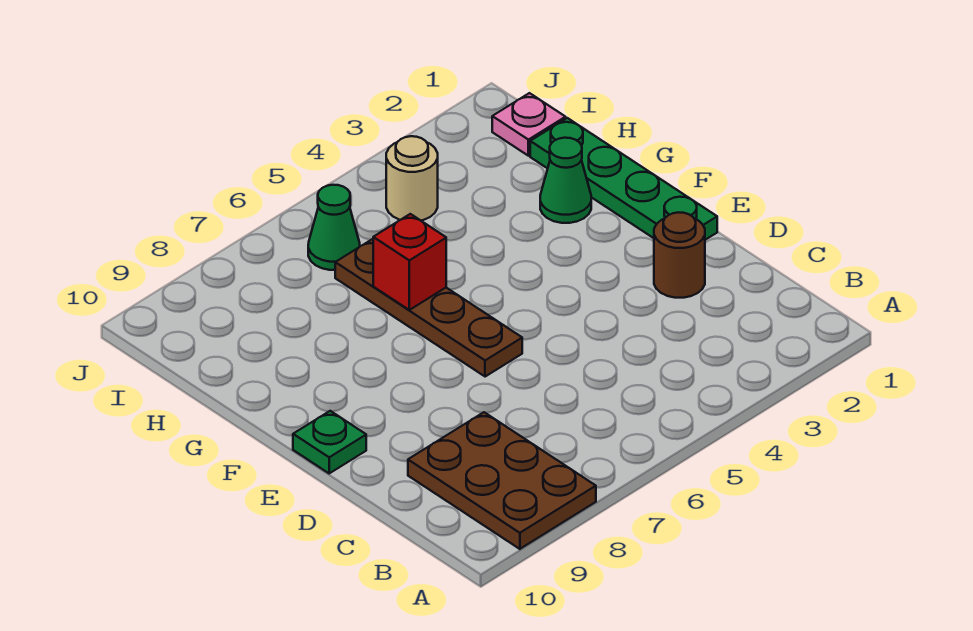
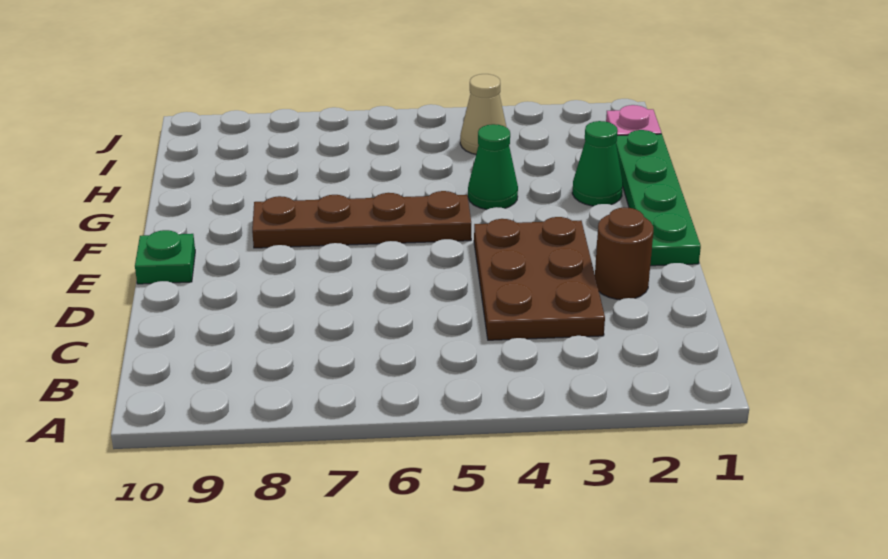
brown plate A8:C9 level 1 -> brown plate C3:E4 level 1
brown plate E6:H6 level 1 -> brown plate F5:F8 level 1
red brick G6 level 2 -> none
tan round brick I4 level 1 -> tan cone I4 level 1
green cone I6 level 1 -> green cone G4 level 1

